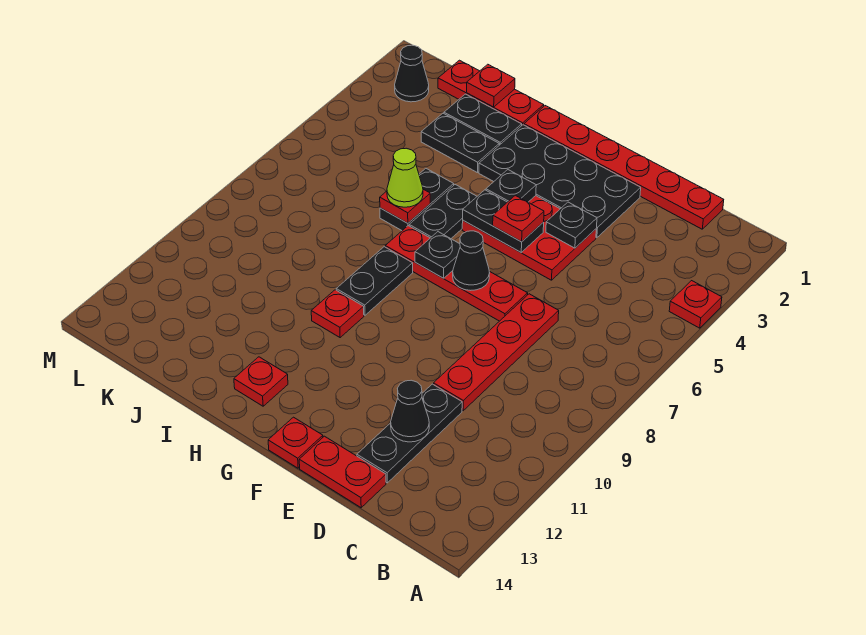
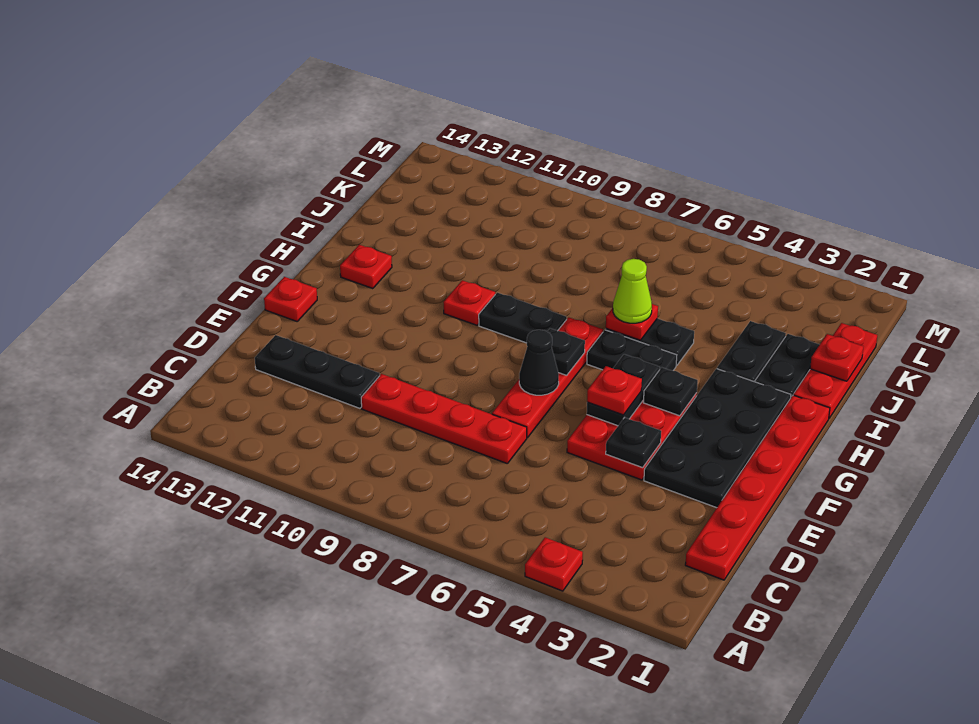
black cone D12 level 2 -> none
red plate D14:E14 level 1 -> none
black cone L2 level 1 -> none

